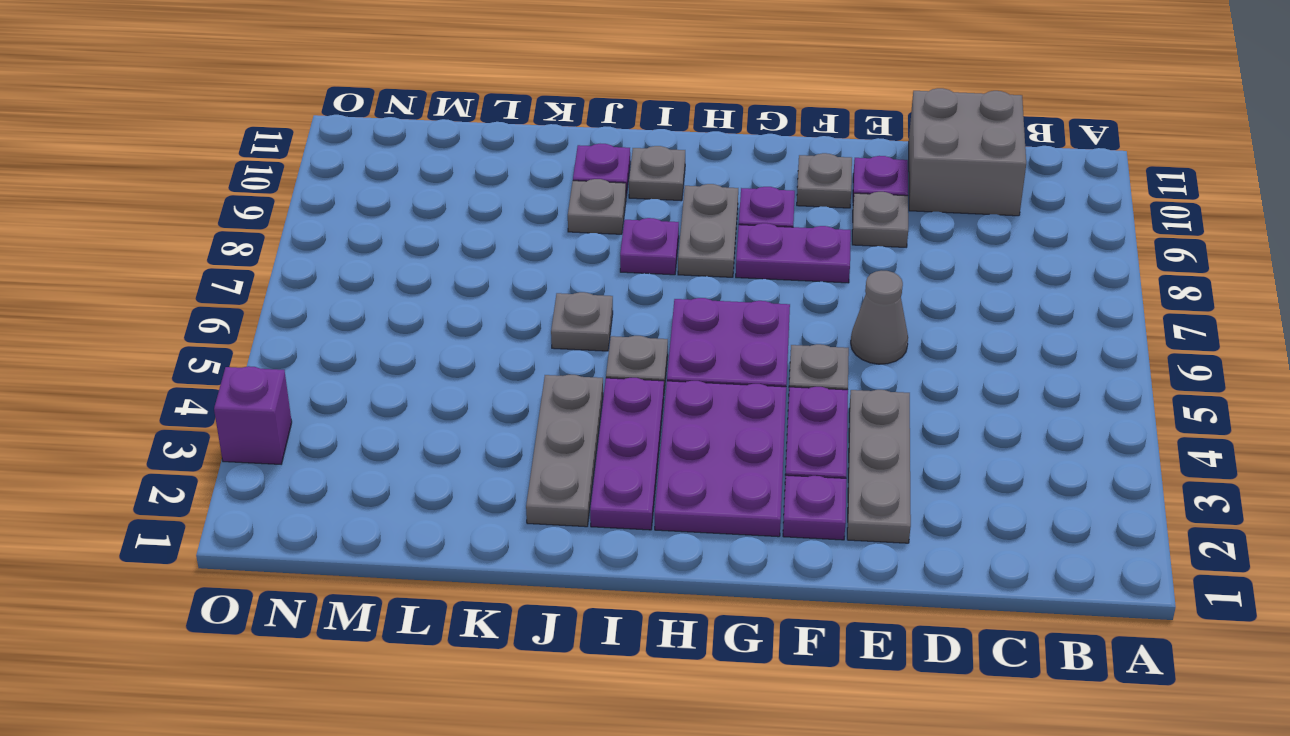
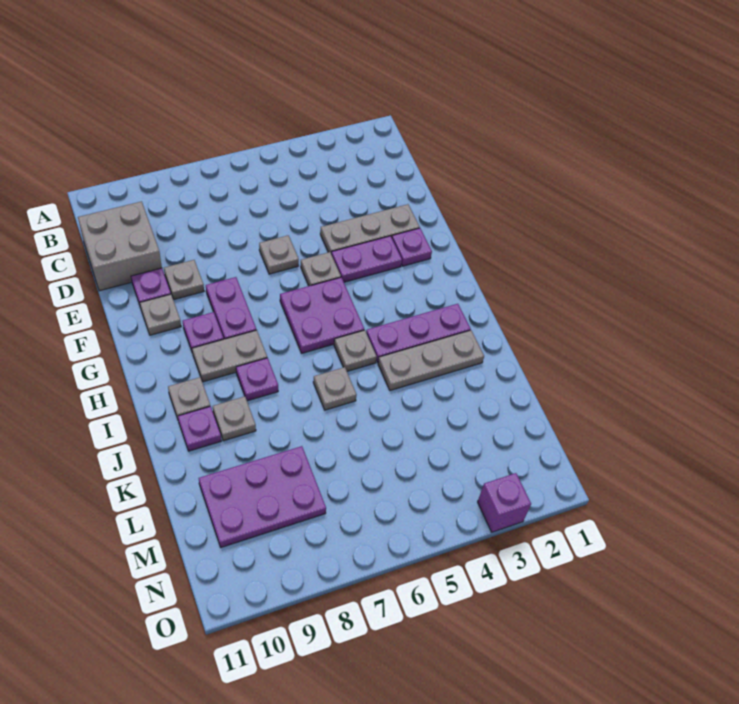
grey cone E6 level 1 -> grey plate E6 level 1
purple plate G2:H4 level 1 -> purple plate L8:M10 level 1

